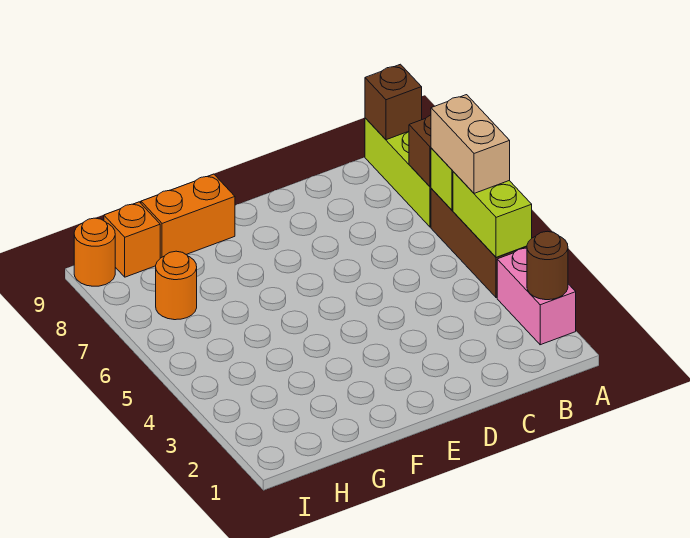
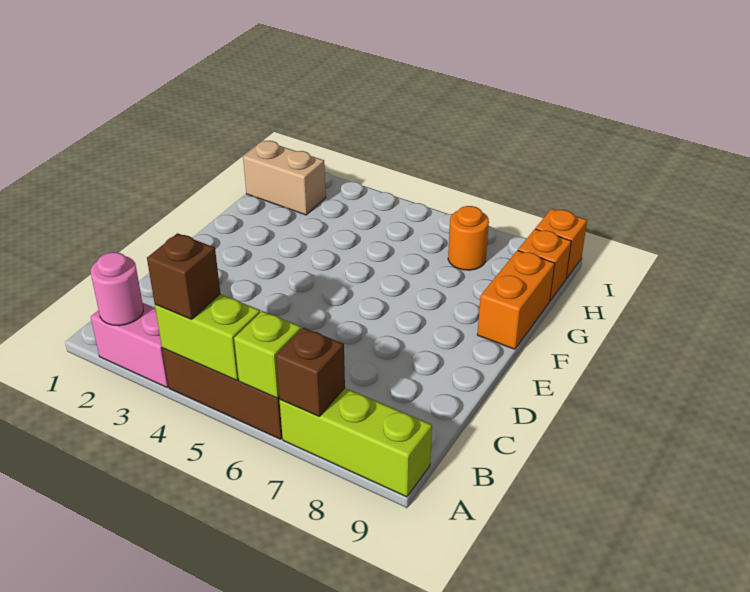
brown round brick A2 level 2 -> pink round brick A2 level 2
tan brick A5:A6 level 3 -> tan brick H1:H2 level 1
brown brick A9 level 2 -> brown brick A4 level 3
orange round brick I9 level 1 -> orange brick I9 level 1

